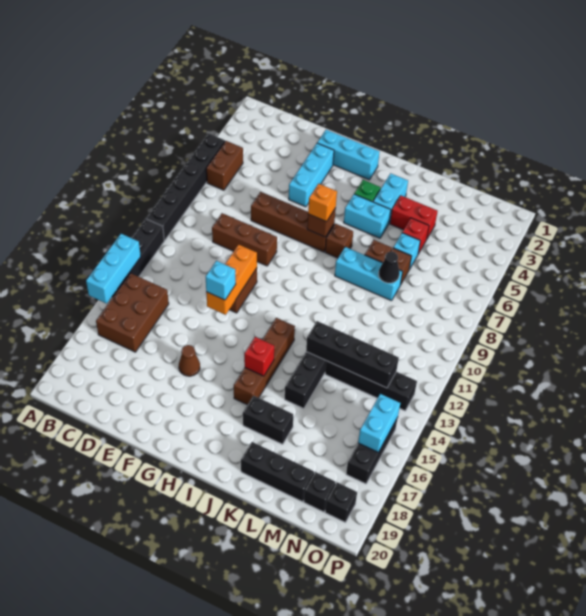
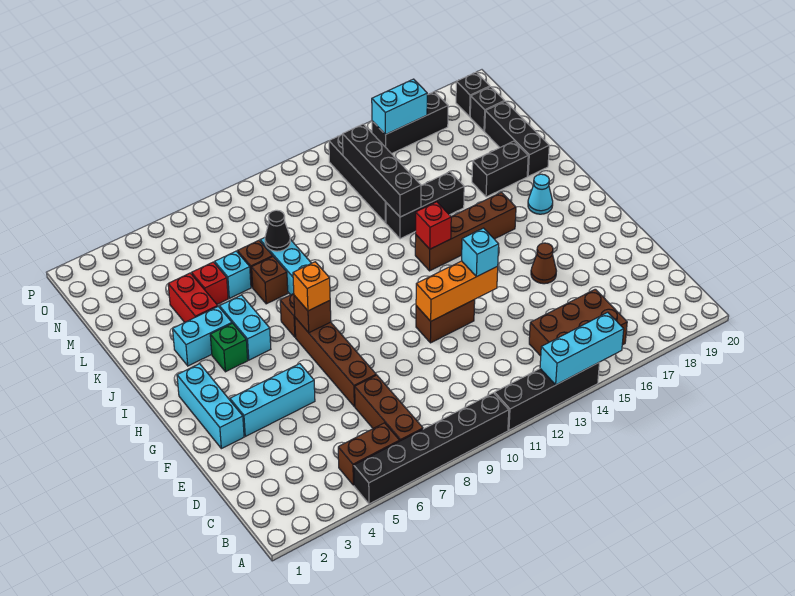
brown brick D9:F9 level 1 -> brown brick B7:D7 level 1
red brick I15 level 2 -> red brick I13 level 2
none -> cyan cone I18 level 1
black brick J17:K17 level 1 -> black brick K17:K18 level 1

